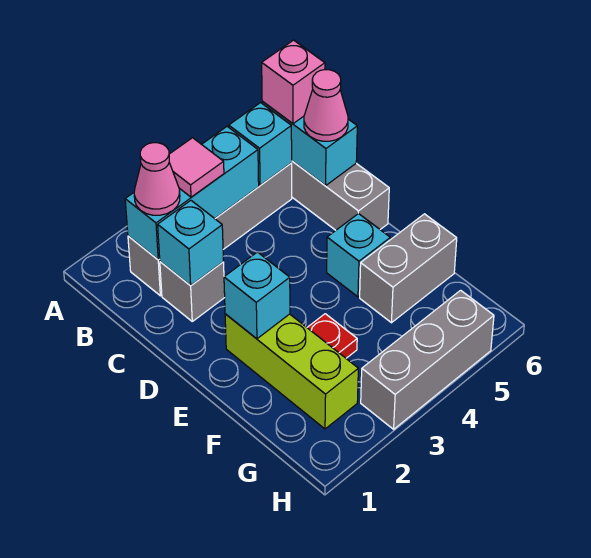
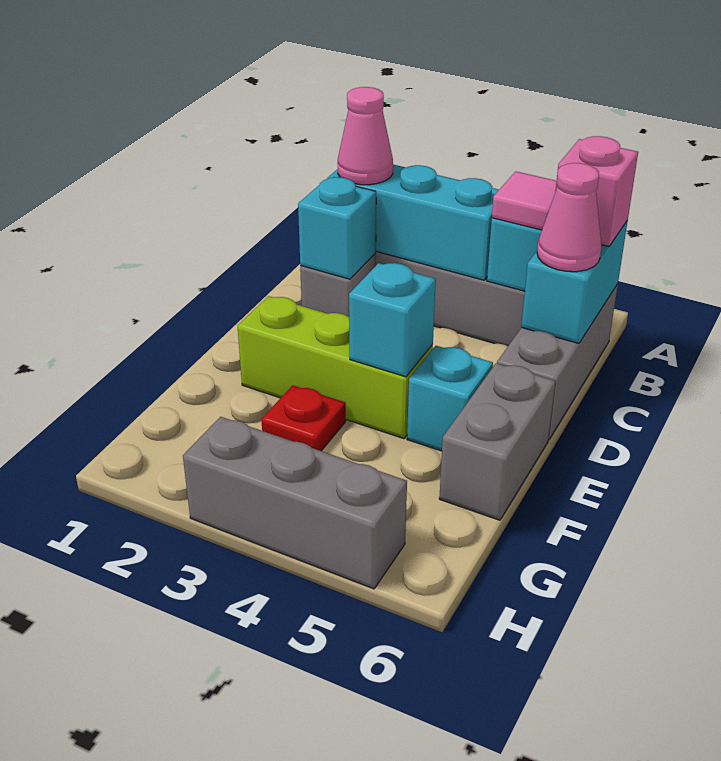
pink tile B3 level 3 -> pink tile B5 level 3
lime brick E2:G2 level 1 -> lime brick E2:E4 level 1
cyan brick E2 level 2 -> cyan brick E4 level 2
grey brick F5:F6 level 1 -> grey brick E6:F6 level 1

